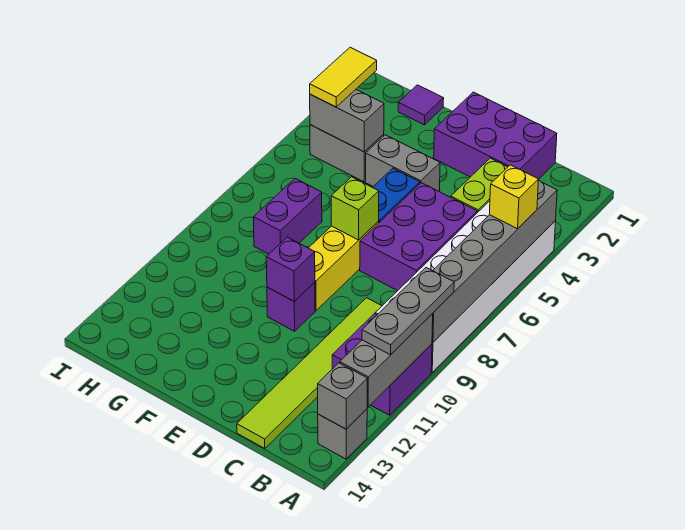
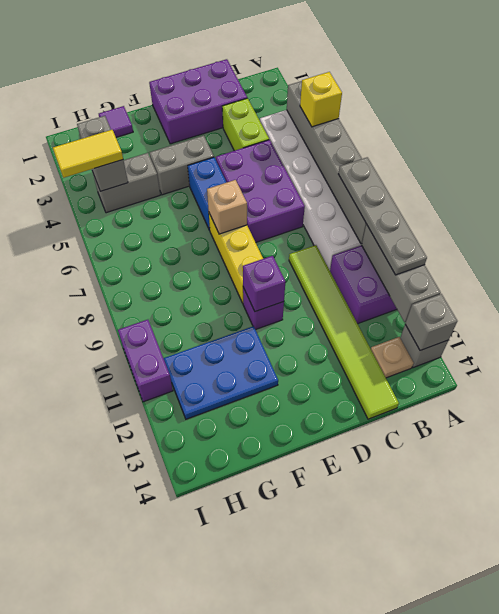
grey plate A9:A11 level 3 -> grey plate A8:A11 level 3
none -> tan plate B13 level 1
lime brick E7 level 2 -> tan brick E7 level 2
none -> blue plate F11:H12 level 1
grey brick G4:H4 level 2 -> grey brick H3:H4 level 2
purple brick G7:G8 level 1 -> purple brick I10:I11 level 1
yellow tile H3:H4 level 3 -> yellow tile H4:I4 level 3

